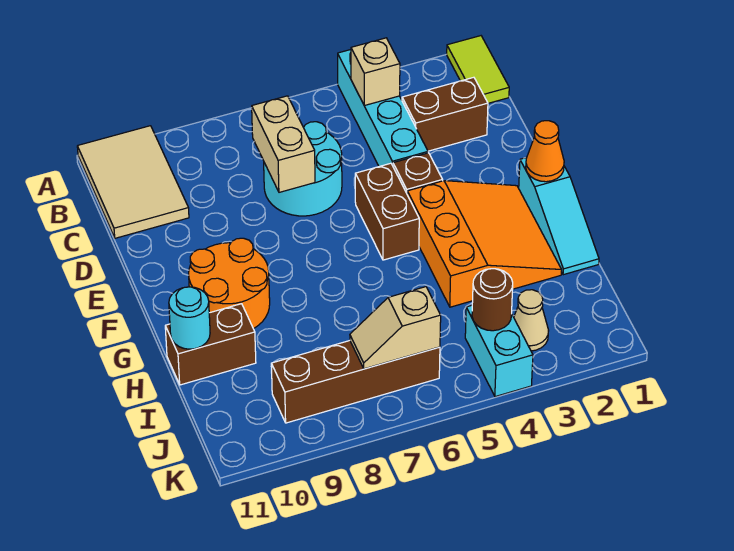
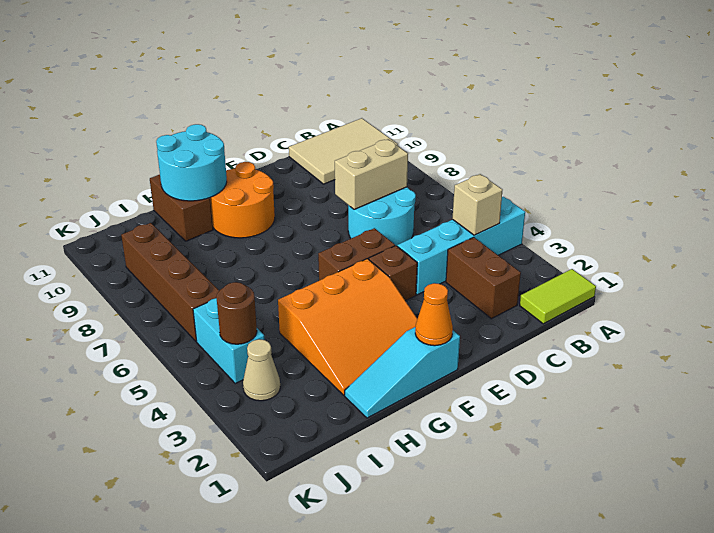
cyan round brick H11 level 2 -> cyan round brick G10:H11 level 2
cyan brick J4:K4 level 1 -> cyan brick J4:J5 level 1
tan slope J6:J7 level 2 top 6 -> none

